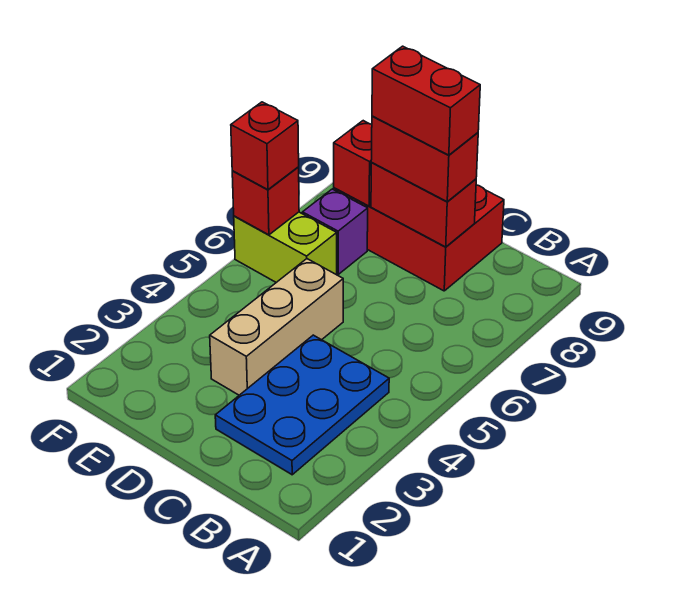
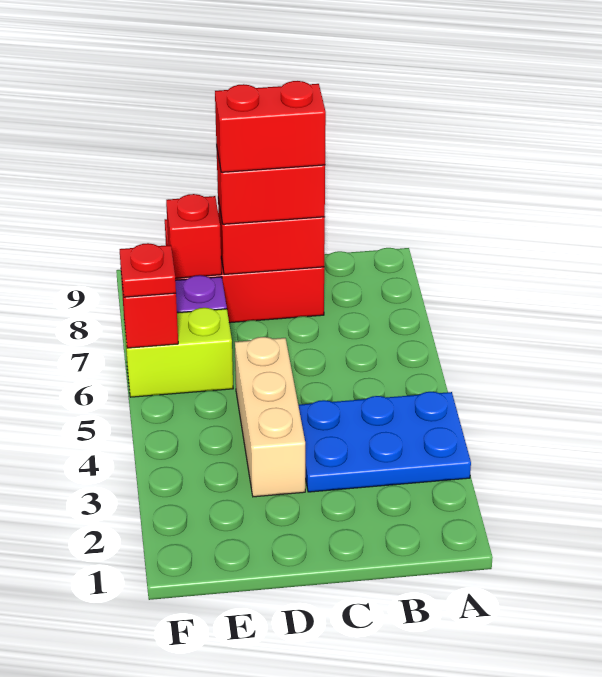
blue plate B2:C4 level 1 -> blue plate A3:C4 level 1
red brick F6 level 3 -> red plate F6 level 3

